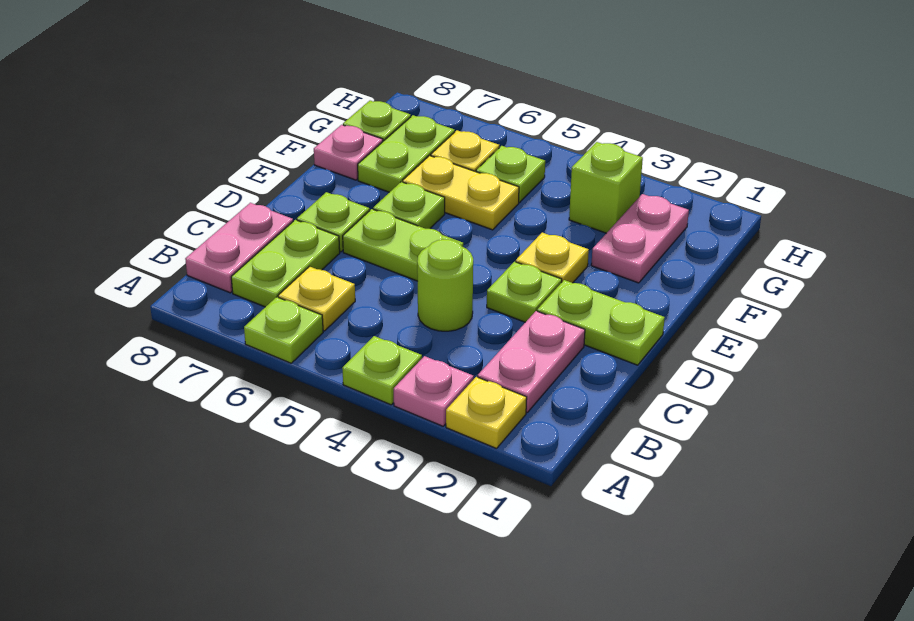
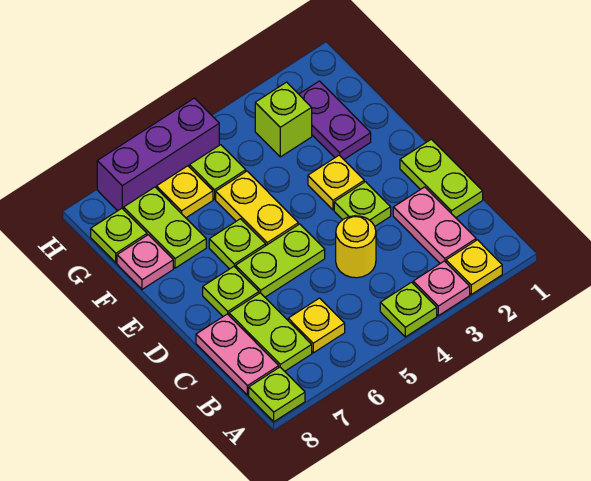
lime plate A6 level 1 -> lime plate A8 level 1
lime round brick C4 level 1 -> yellow round brick C4 level 1
lime plate D1:D2 level 1 -> lime plate C1:D1 level 1
pink plate F2:G2 level 1 -> purple plate F2:G2 level 1
yellow plate F5:F6 level 1 -> yellow plate E5:F5 level 1
none -> purple brick H5:H7 level 1

